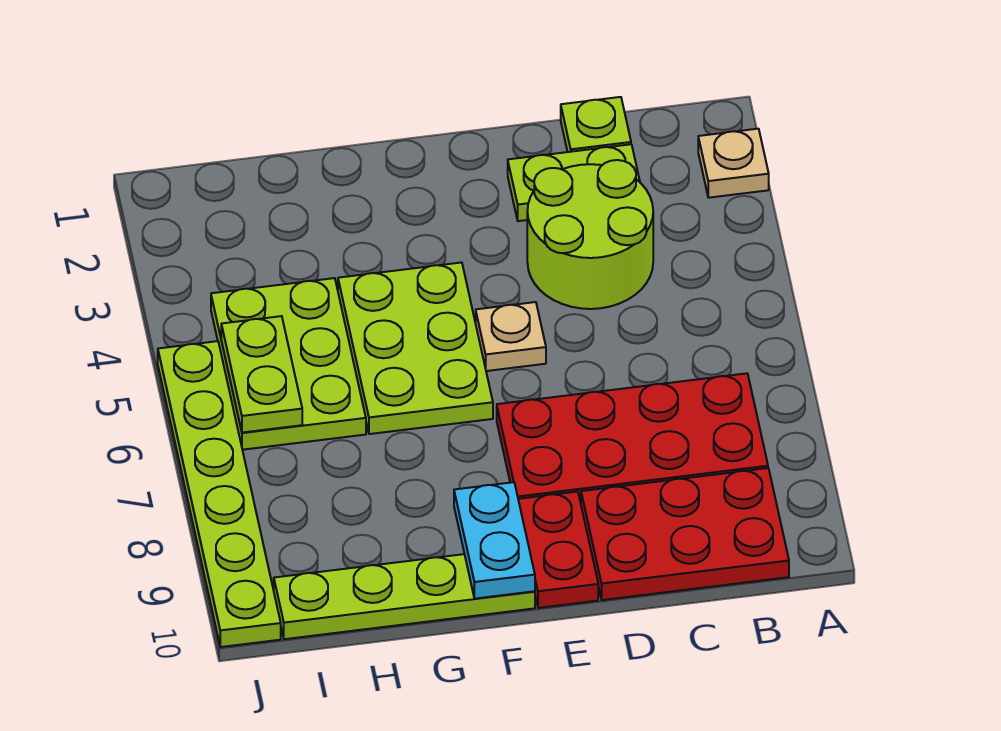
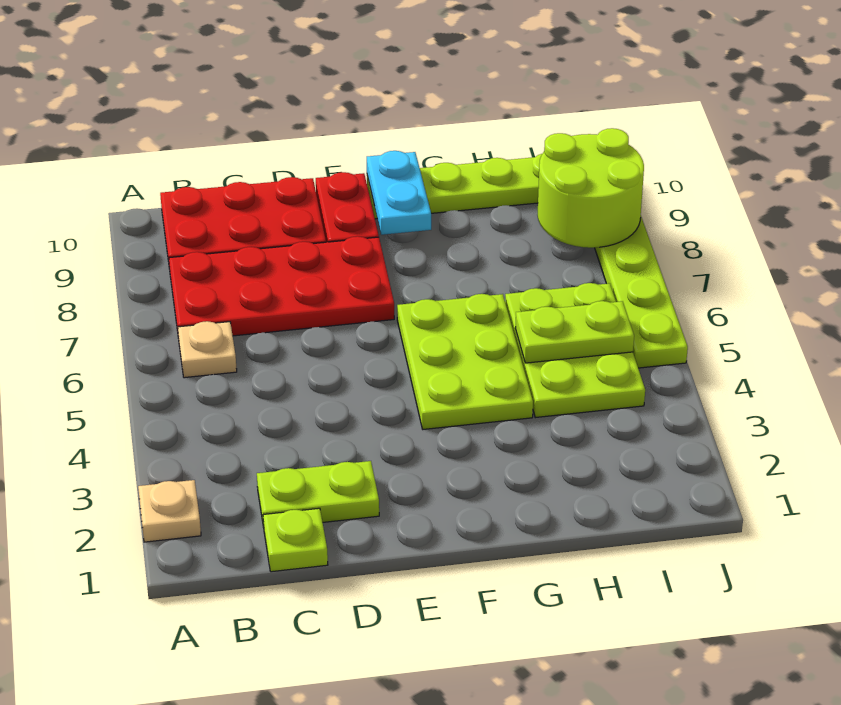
lime round brick C3:D4 level 1 -> lime round brick I8:J9 level 2
tan plate E5 level 1 -> tan plate B6 level 1
lime plate I5:I6 level 2 -> lime plate H5:I5 level 2

